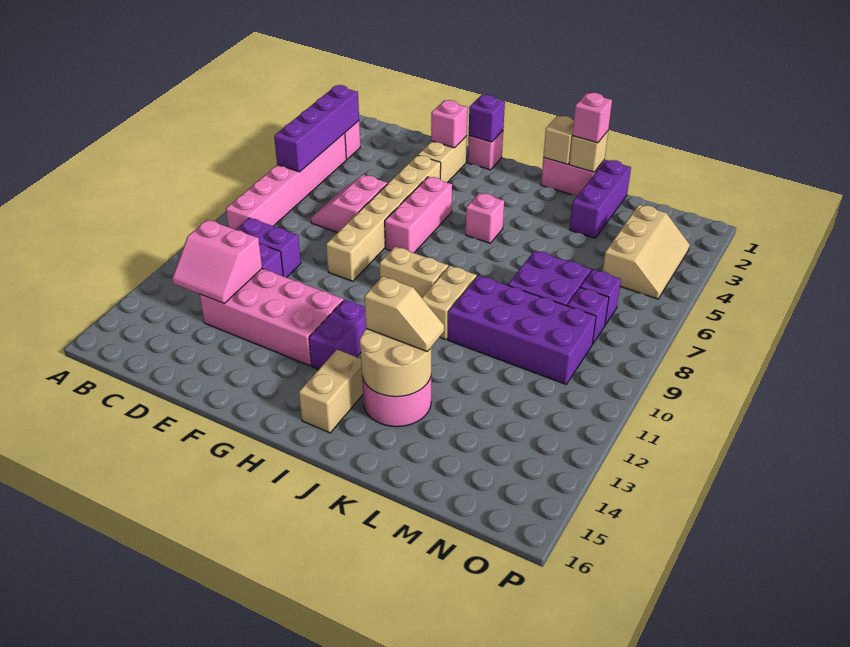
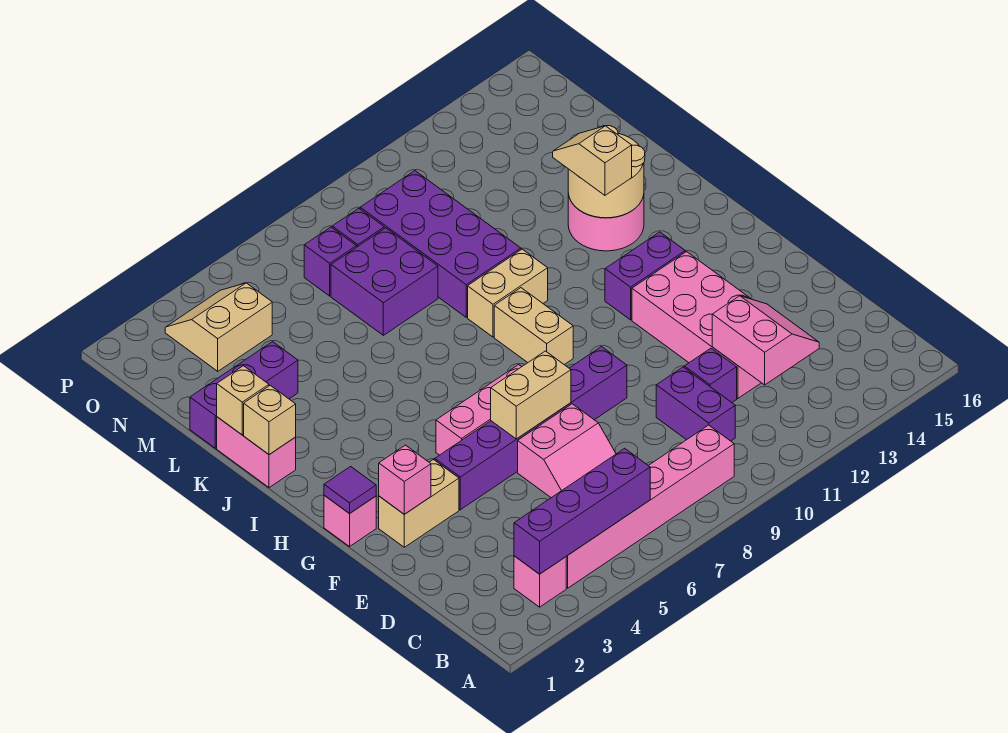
tan brick F4:F9 level 1 -> purple brick F4:F9 level 1
purple brick G1 level 2 -> purple tile G1 level 2
pink brick I5 level 1 -> none
tan brick I14:I15 level 1 -> tan brick F6:F7 level 2
pink brick K1 level 3 -> none
tan slope N3:O5 level 1 top N -> tan slope N3:O4 level 1 top N

